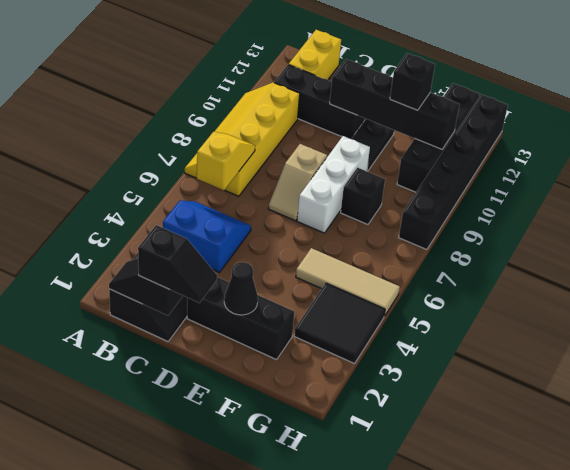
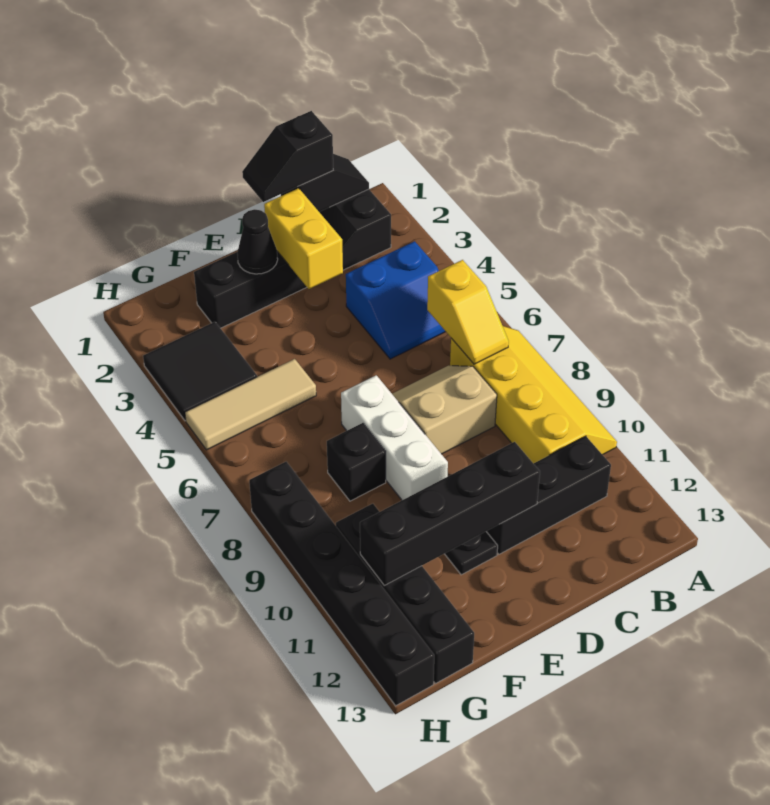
yellow brick B12:B13 level 1 -> yellow brick D2:D3 level 2
tan slope D7:D8 level 1 top 8 -> tan slope C7:D8 level 1 top 8
black brick F11 level 3 -> none

